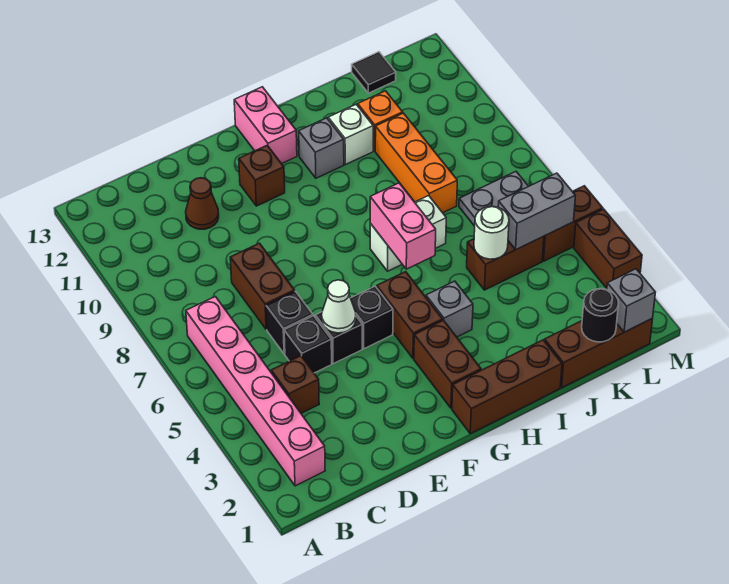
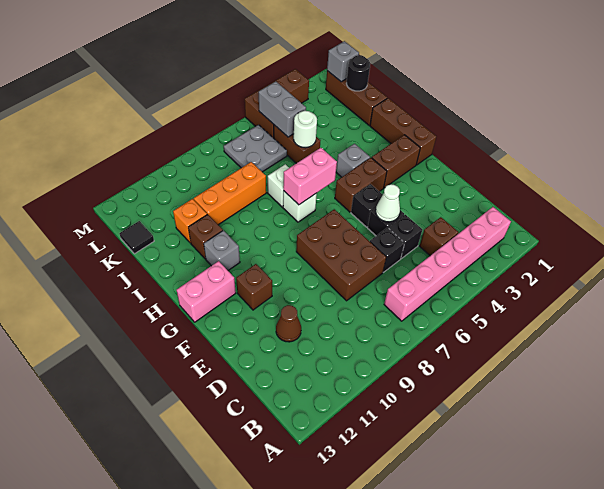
brown brick D7:D8 level 1 -> brown brick D7:F8 level 1
white brick I11 level 1 -> brown brick I11 level 1

